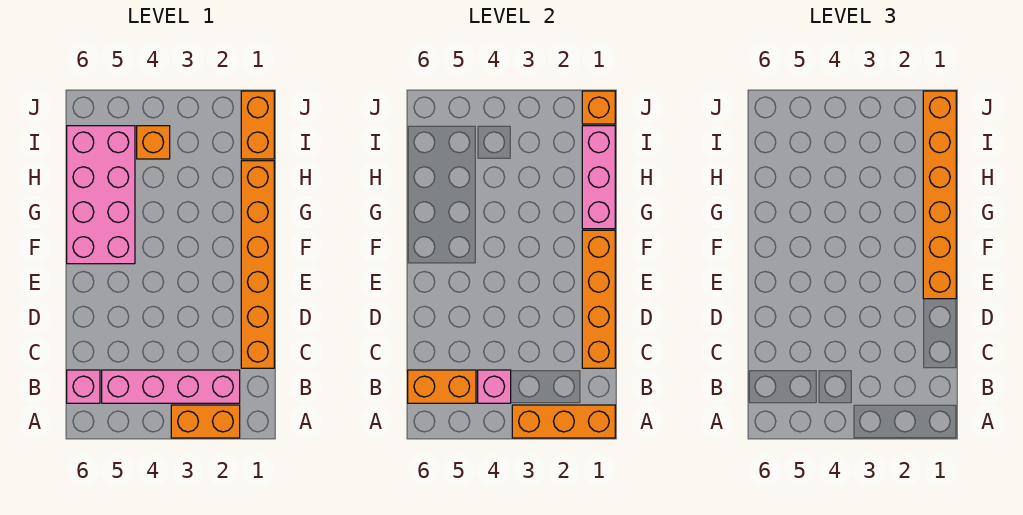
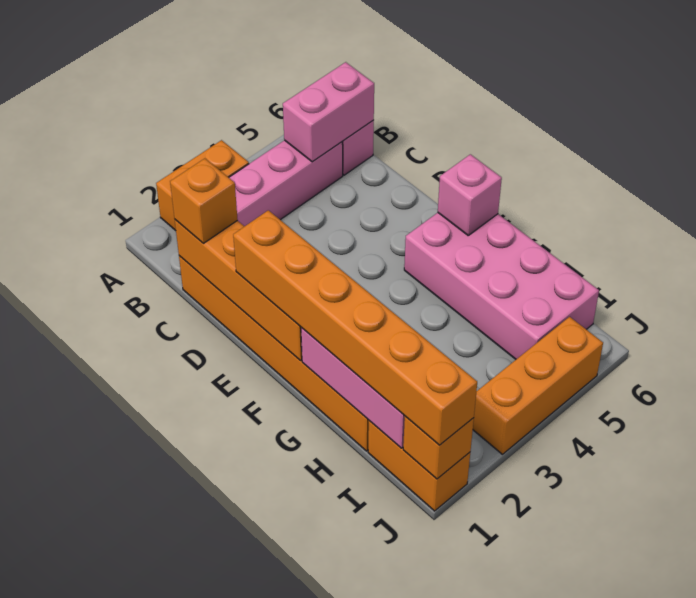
orange brick A1:A3 level 2 -> orange brick J3:J5 level 1
pink brick B4 level 2 -> pink brick F6 level 2
orange brick B5:B6 level 2 -> pink brick B5:B6 level 2
orange brick I4 level 1 -> orange brick C1 level 3

